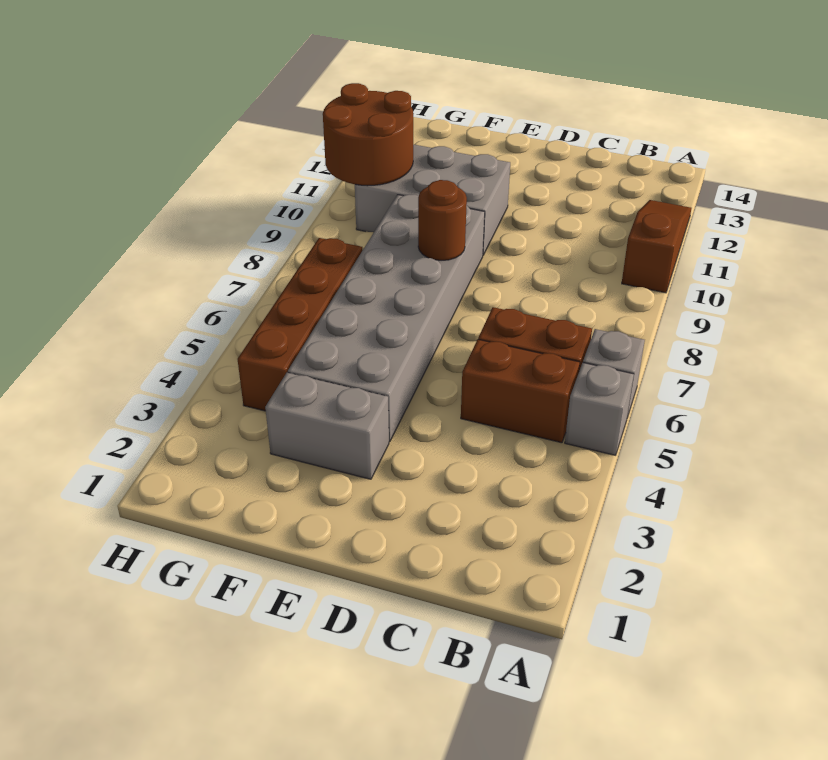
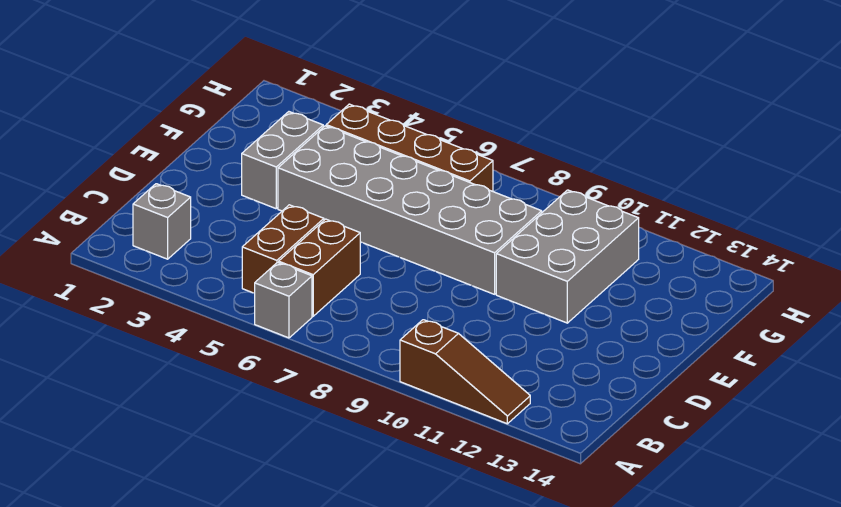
grey brick A5 level 1 -> grey brick B2 level 1
brown round brick E8 level 2 -> none
brown round brick G10:H11 level 2 -> none

